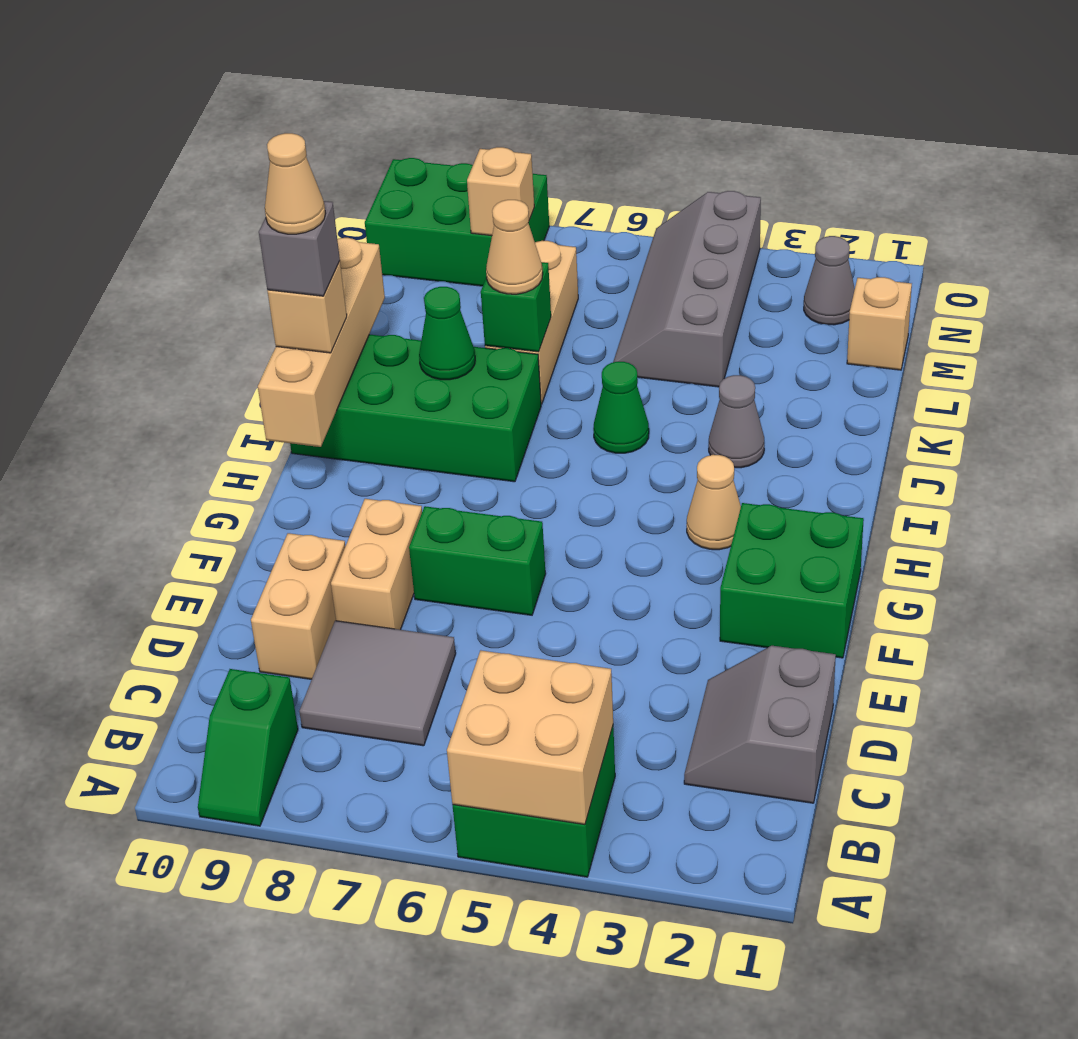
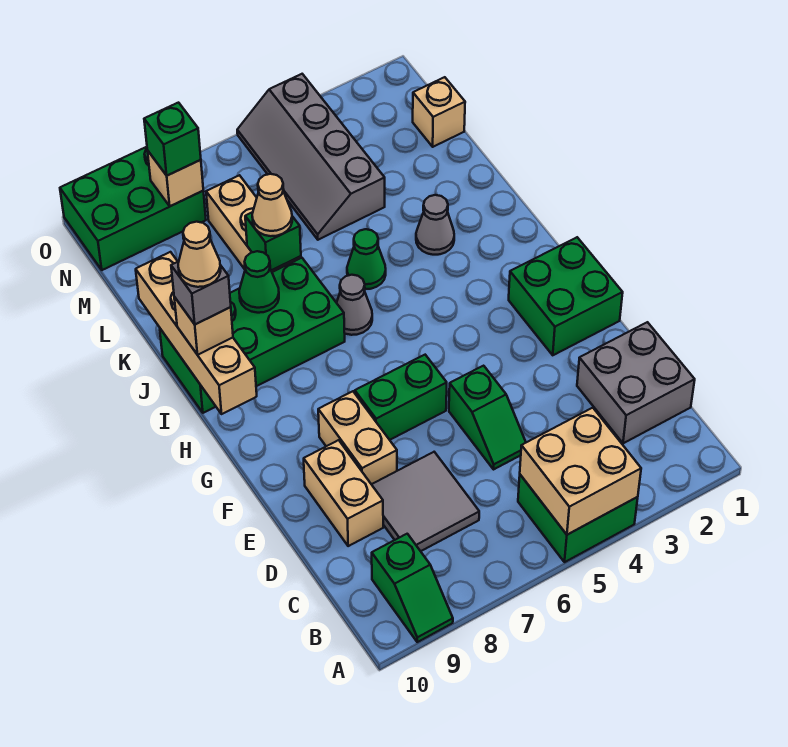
grey slope C1:D2 level 1 top 1 -> grey brick C1:D2 level 1
none -> green slope D5:E5 level 1 top E
tan cone H3 level 1 -> none
grey cone N2 level 1 -> grey cone I6 level 1
none -> green brick N8 level 3

